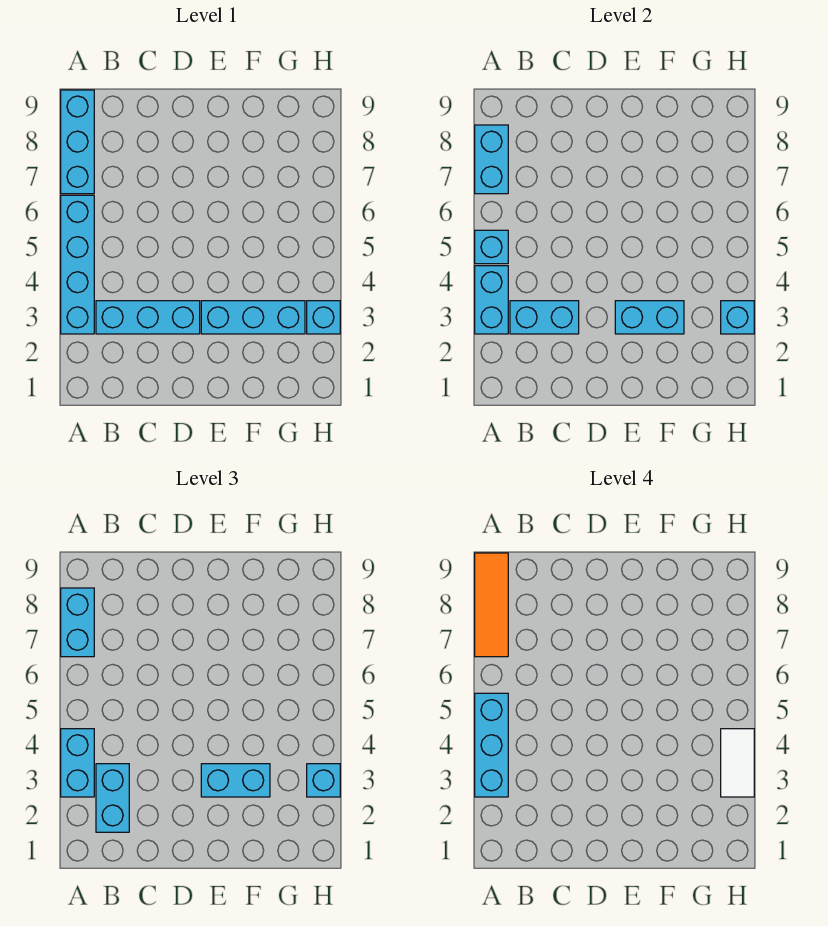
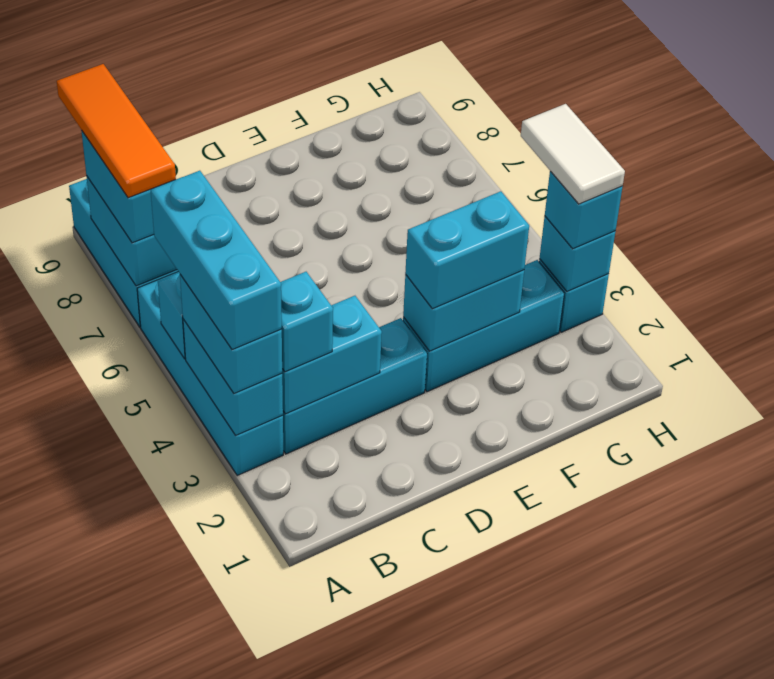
cyan brick B2:B3 level 3 -> cyan brick B3 level 3

